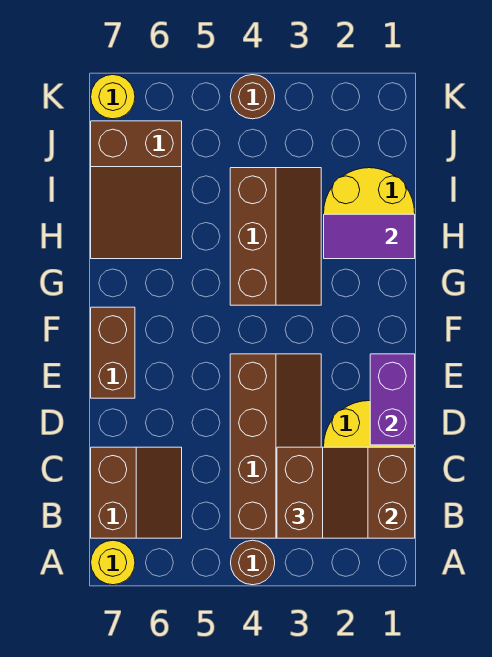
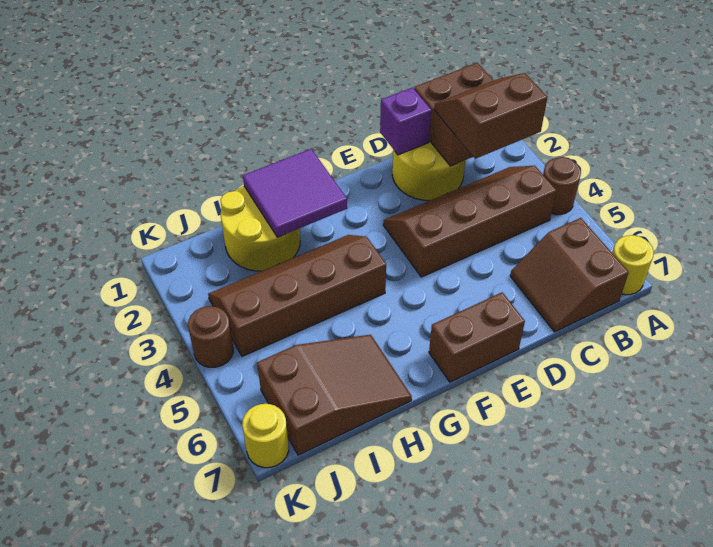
brown slope B6:C7 level 1 top 7 -> brown slope B6:C7 level 1 top B
purple brick D1:E1 level 2 -> purple brick D1 level 2
brown slope G3:I4 level 1 top 4 -> brown slope G3:J4 level 1 top 4
purple tile H1:H2 level 2 -> purple tile G1:H2 level 2

